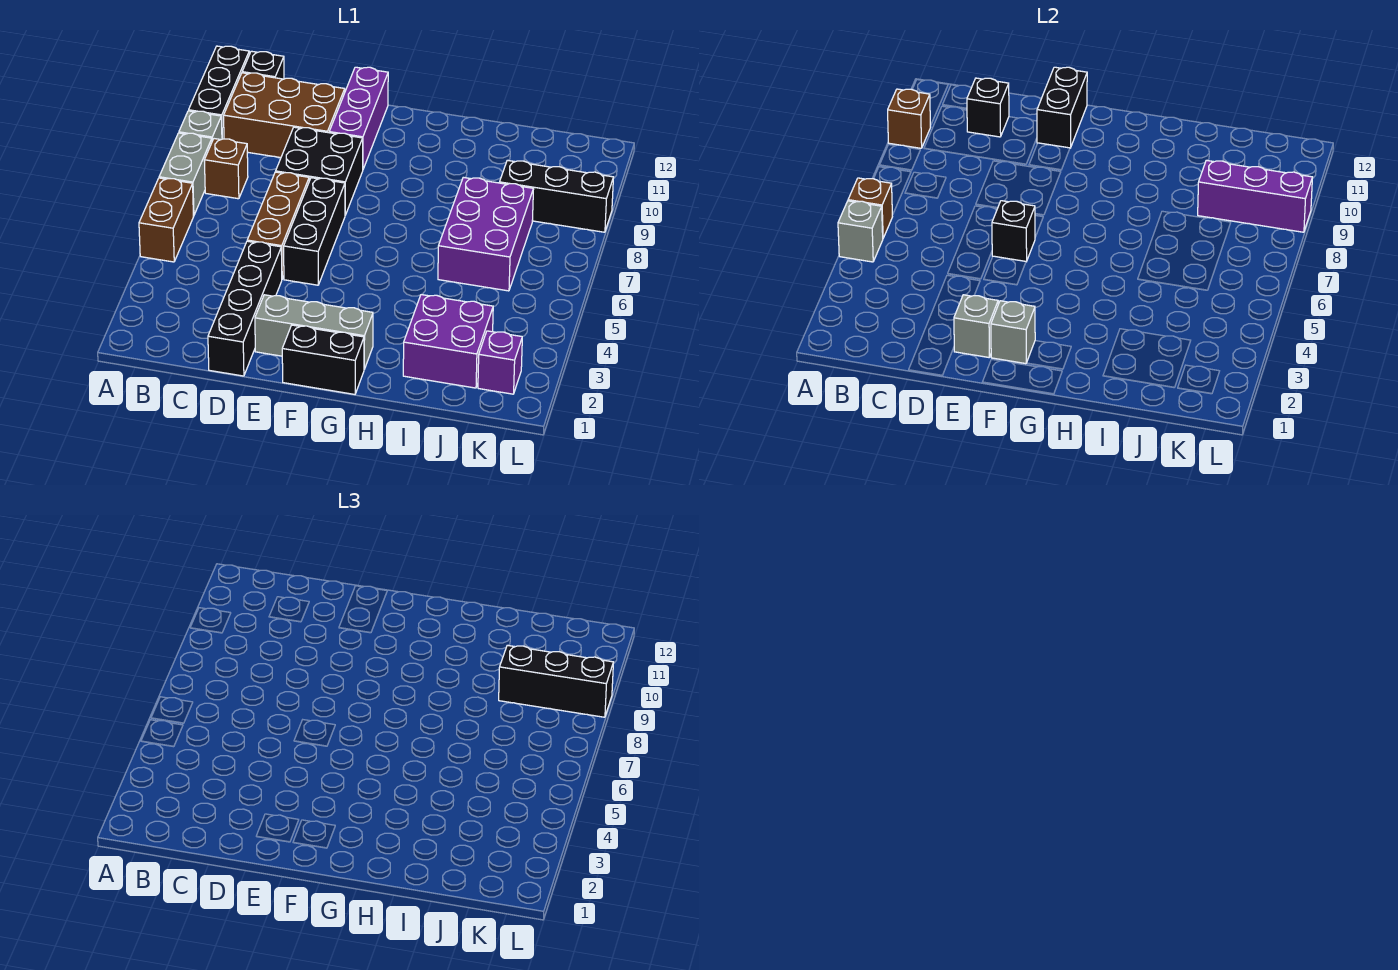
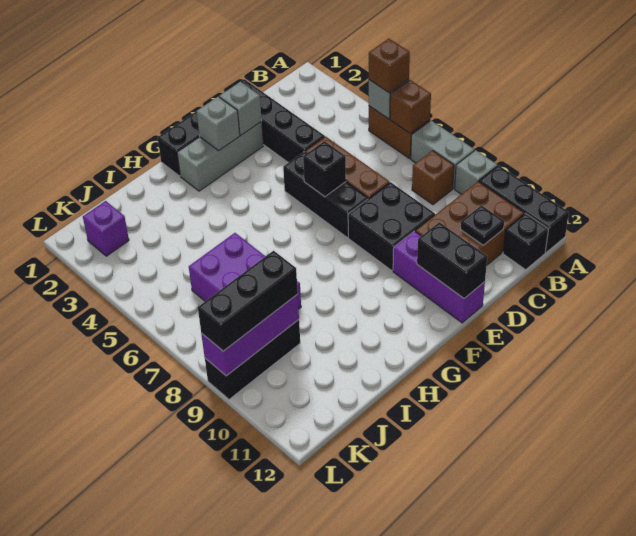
brown brick A10 level 2 -> brown brick A5 level 3
black brick C11 level 2 -> black plate C11 level 2
purple brick I2:J3 level 1 -> none

